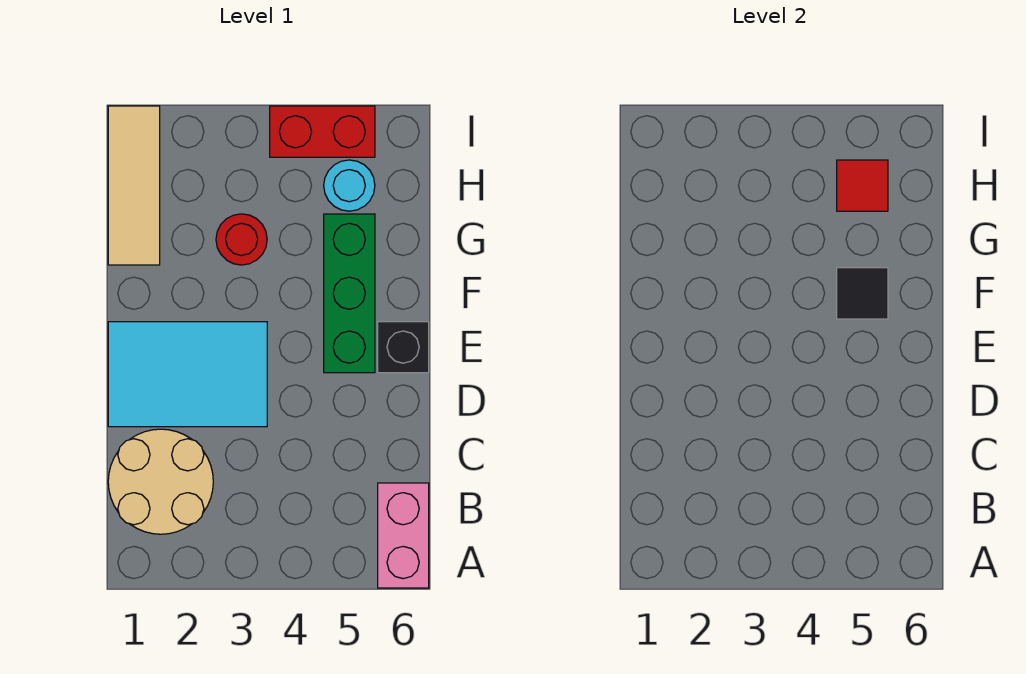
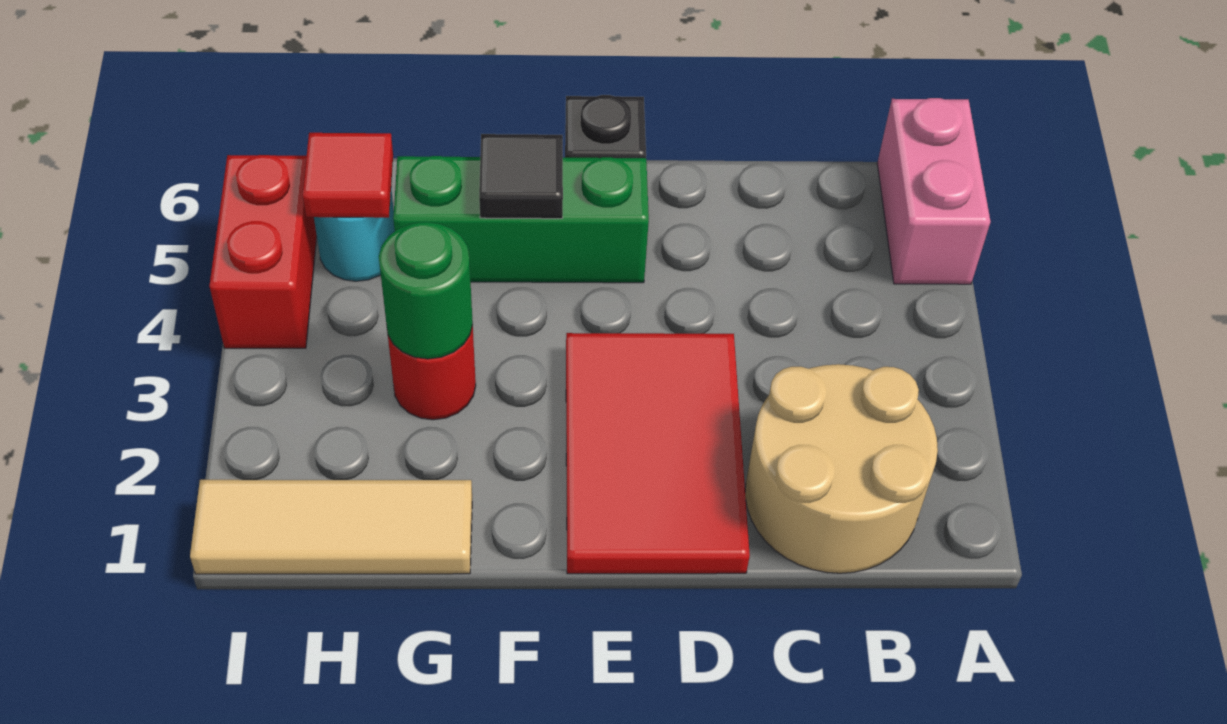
pink brick A6:B6 level 1 -> pink brick A5:A6 level 1
cyan tile D1:E3 level 1 -> red tile D1:E3 level 1
none -> green round brick G3 level 2

